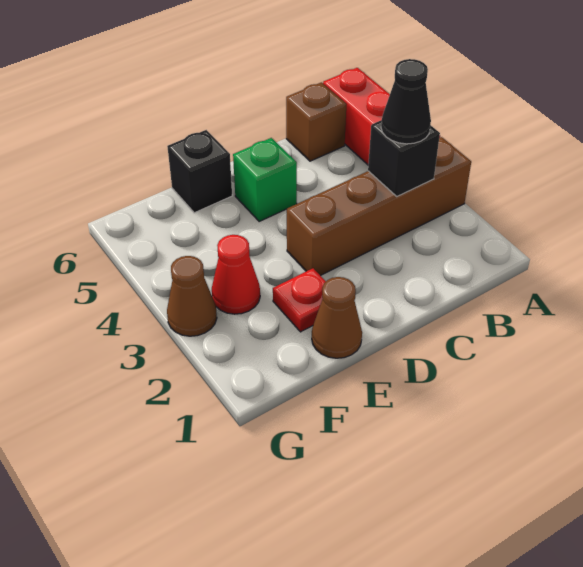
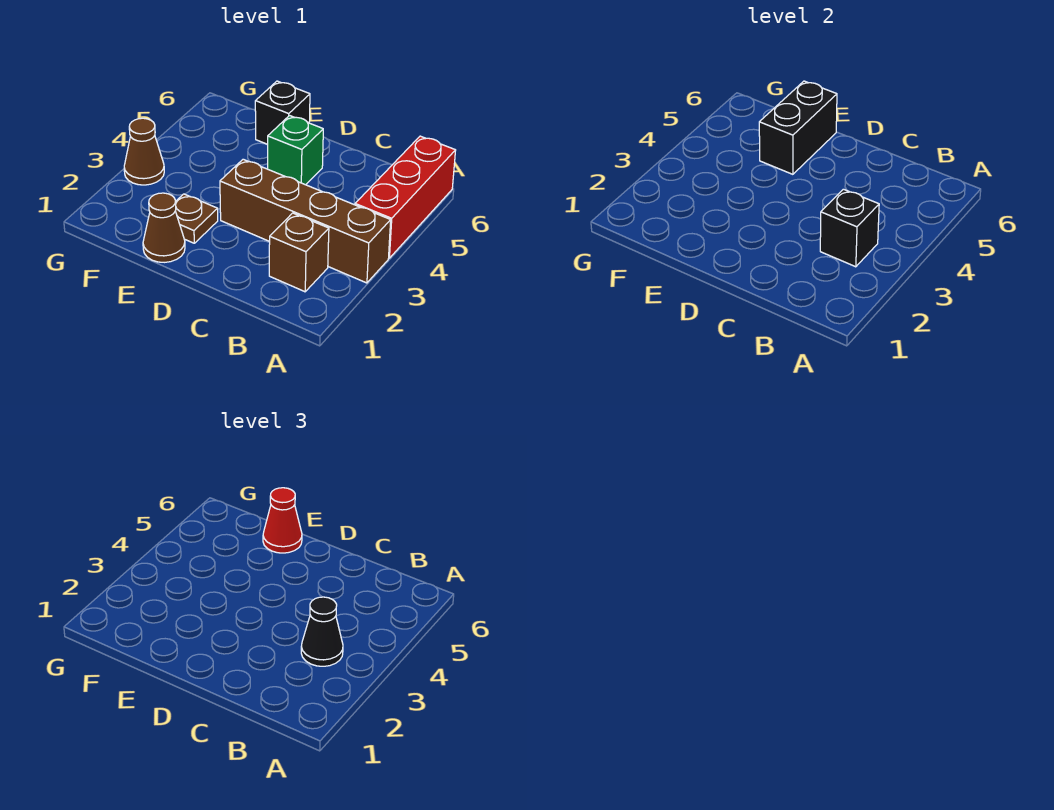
brown brick B6 level 1 -> brown brick B2 level 1
red plate E2 level 1 -> brown plate E2 level 1
none -> black brick E5:E6 level 2
red cone F3 level 1 -> red cone E6 level 3

